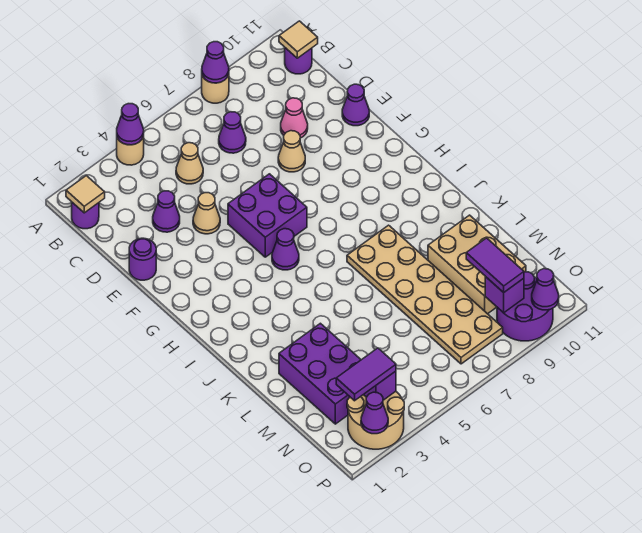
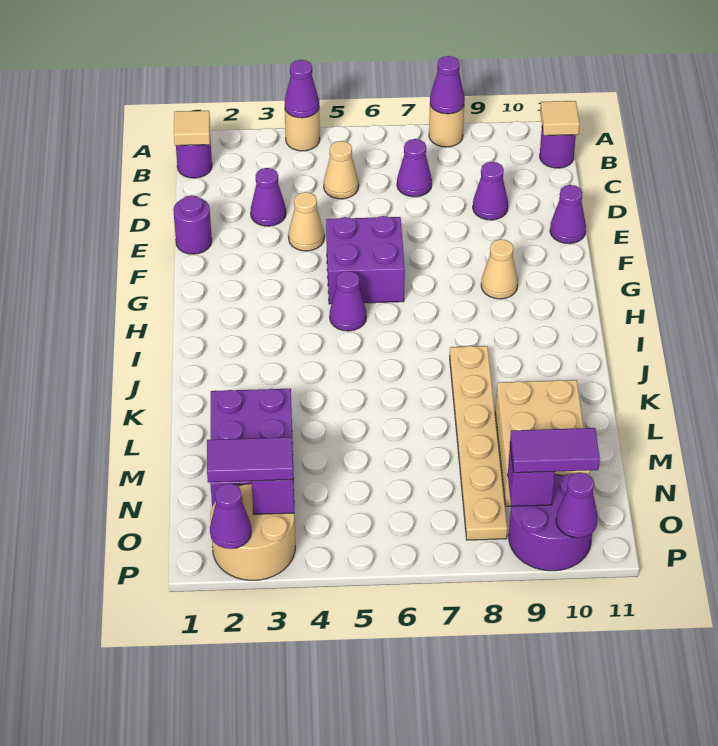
pink cone D9 level 1 -> purple cone D9 level 1
tan cone E8 level 1 -> tan cone G9 level 1
tan plate J7:O8 level 1 -> tan plate J8:O8 level 1
purple tile N9:O9 level 3 -> purple tile O9:O10 level 3

